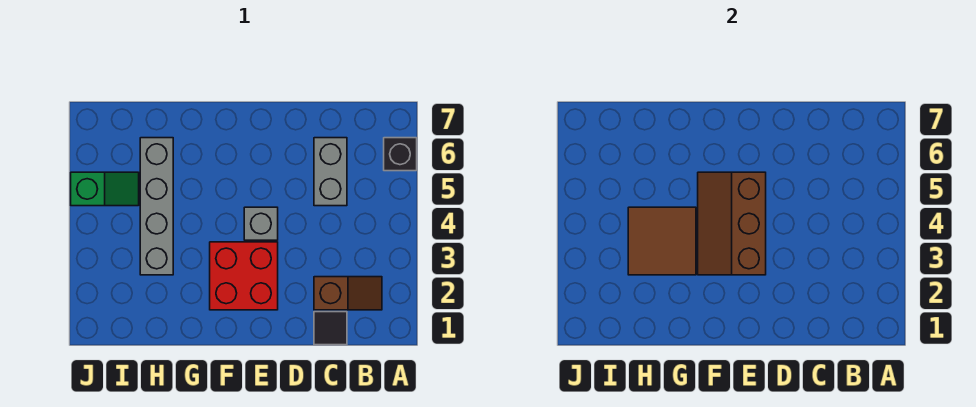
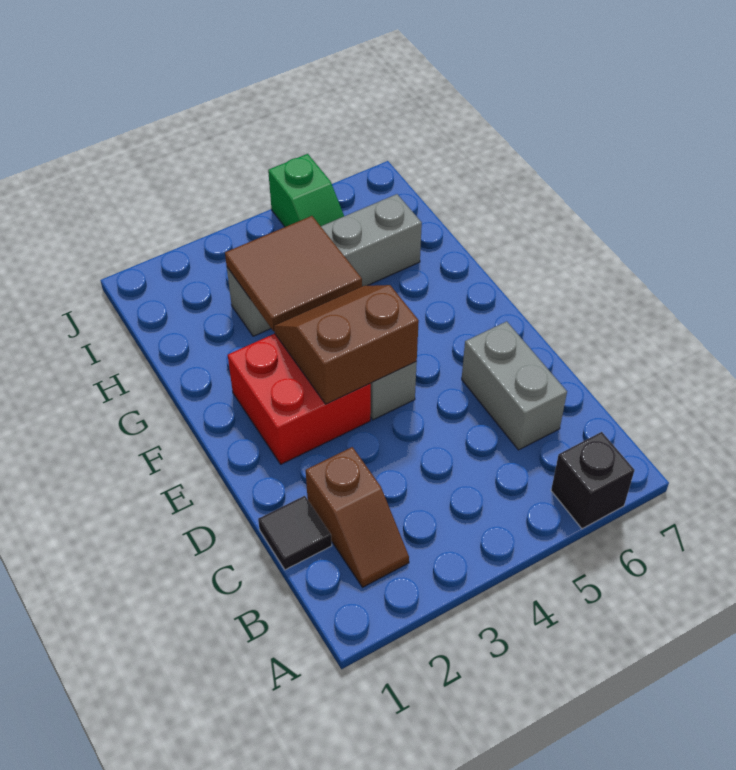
grey brick C5:C6 level 1 -> grey brick C6:D6 level 1
brown slope E3:F5 level 2 top E -> brown slope E3:F4 level 2 top E

